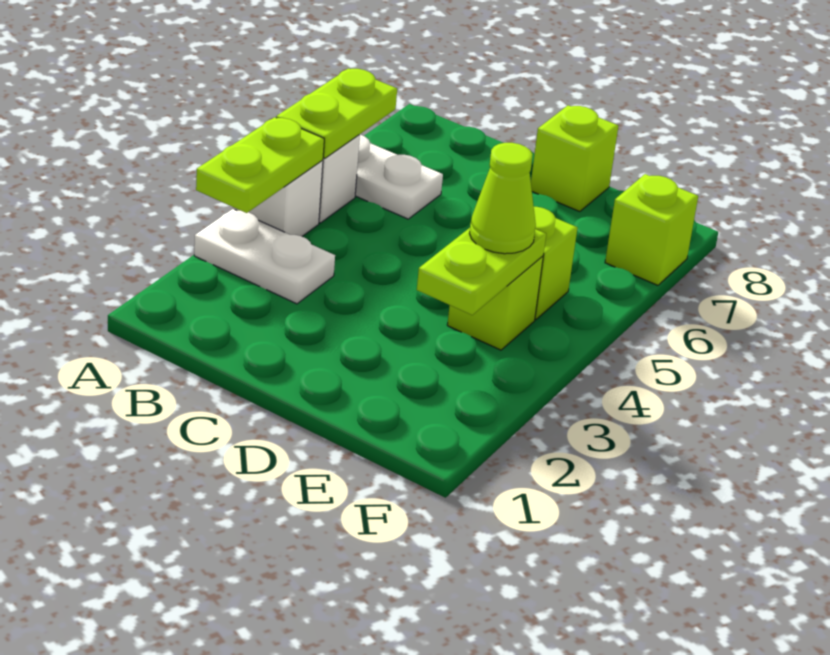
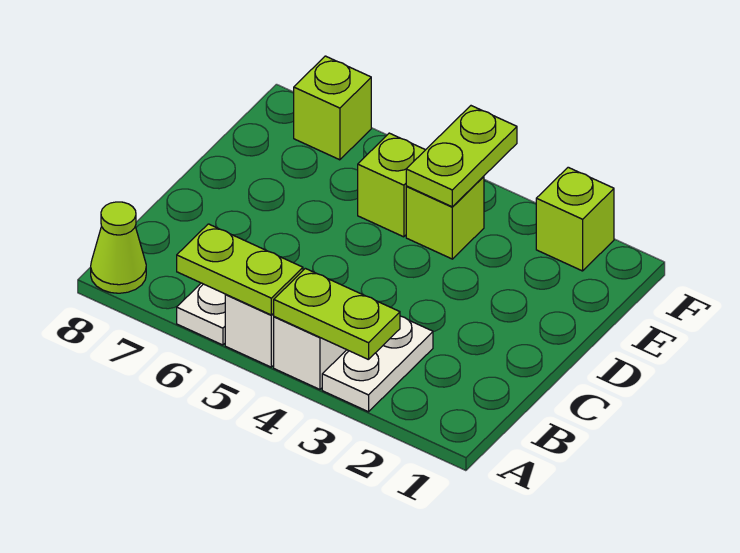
lime brick D8 level 1 -> lime brick F2 level 1
lime plate E3:E4 level 2 -> lime plate E4:F4 level 2
lime cone E4 level 3 -> lime cone A8 level 1

